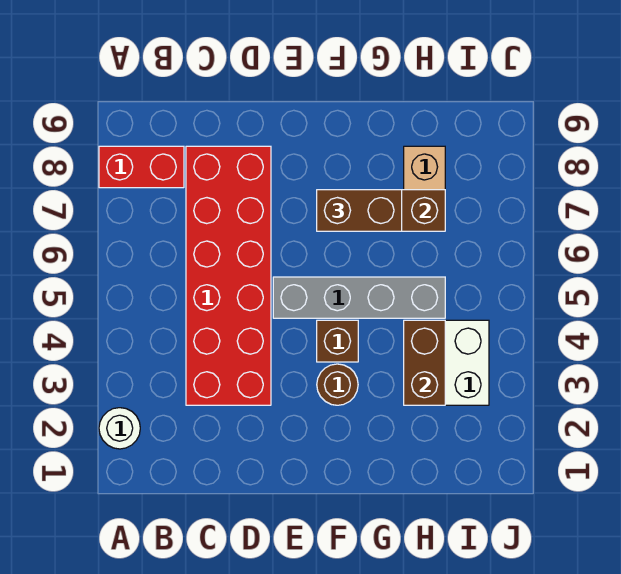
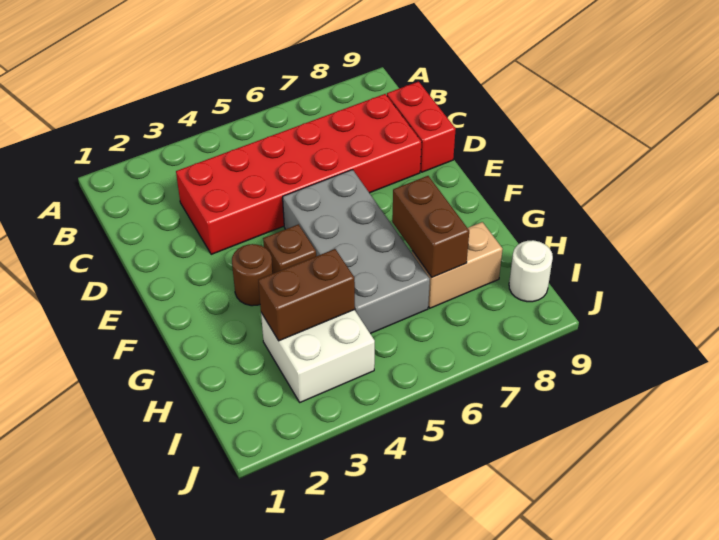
white round brick A2 level 1 -> white round brick I9 level 1
red brick A8:B8 level 1 -> red brick C9:D9 level 1
grey brick E5:H5 level 1 -> grey brick E5:H6 level 1
brown brick F7:G7 level 3 -> none

